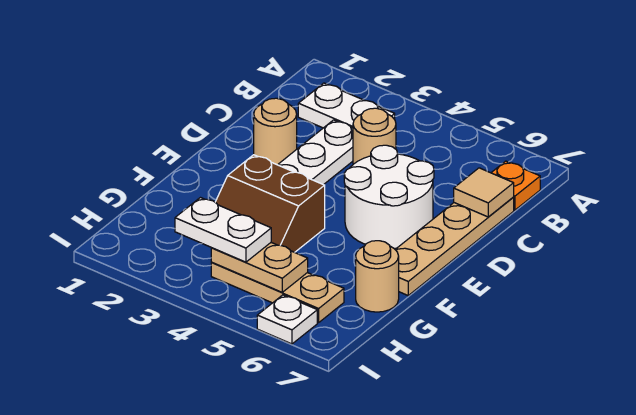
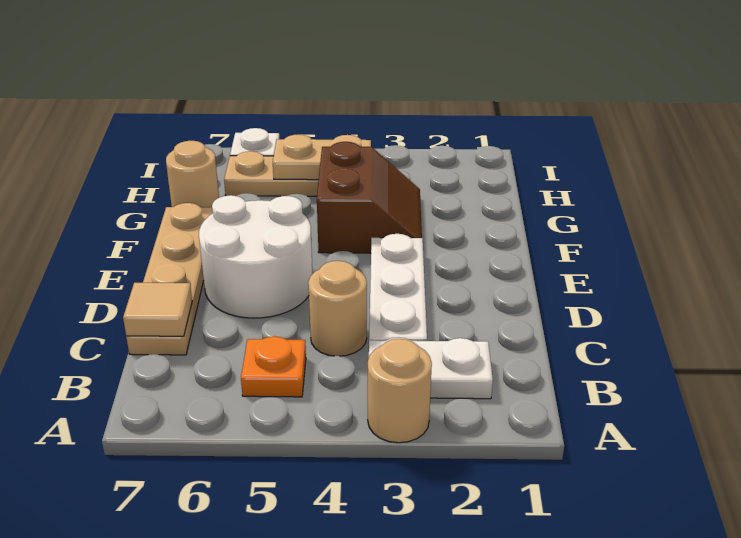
orange plate B7 level 1 -> orange plate B5 level 1
tan round brick D2 level 1 -> tan round brick A3 level 1
brown slope F3:G4 level 1 top F -> brown slope F3:G4 level 1 top 4
white plate H3:H4 level 3 -> none

